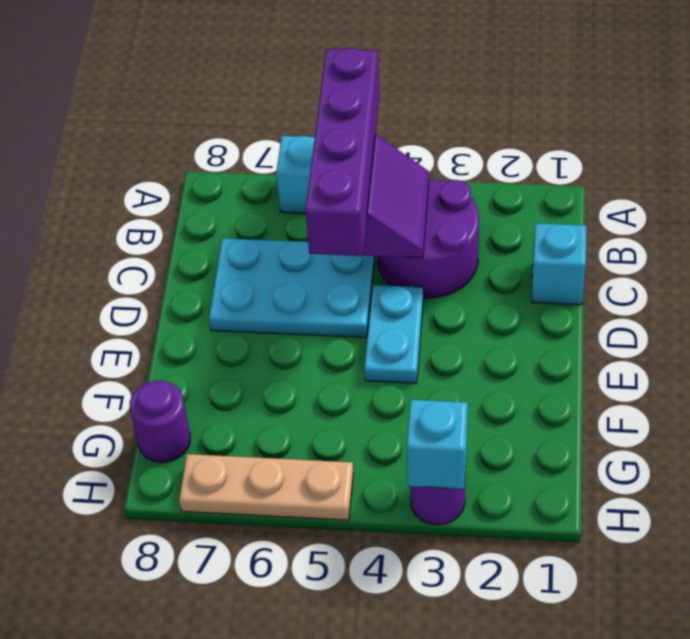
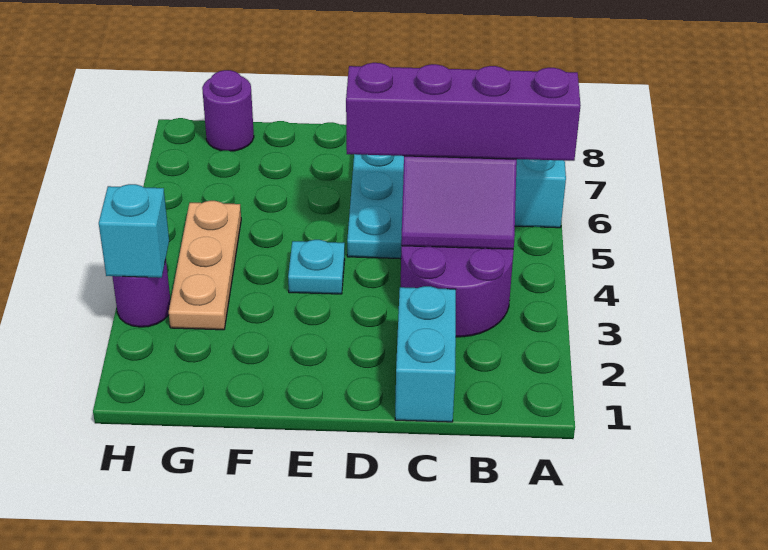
cyan brick C1 level 1 -> cyan brick C1:C2 level 1
cyan plate D4:E4 level 1 -> cyan plate E4 level 1
tan plate H5:H7 level 1 -> tan plate G3:G5 level 1

